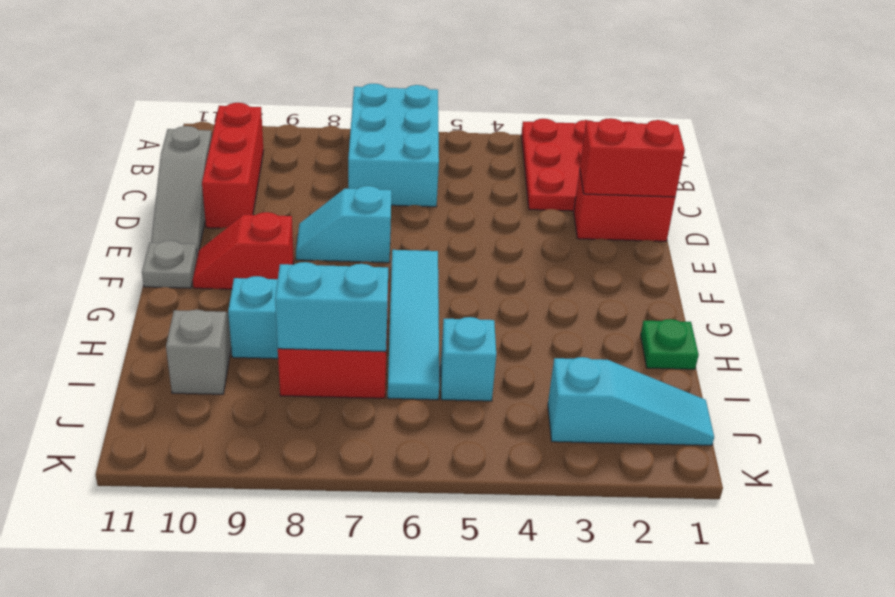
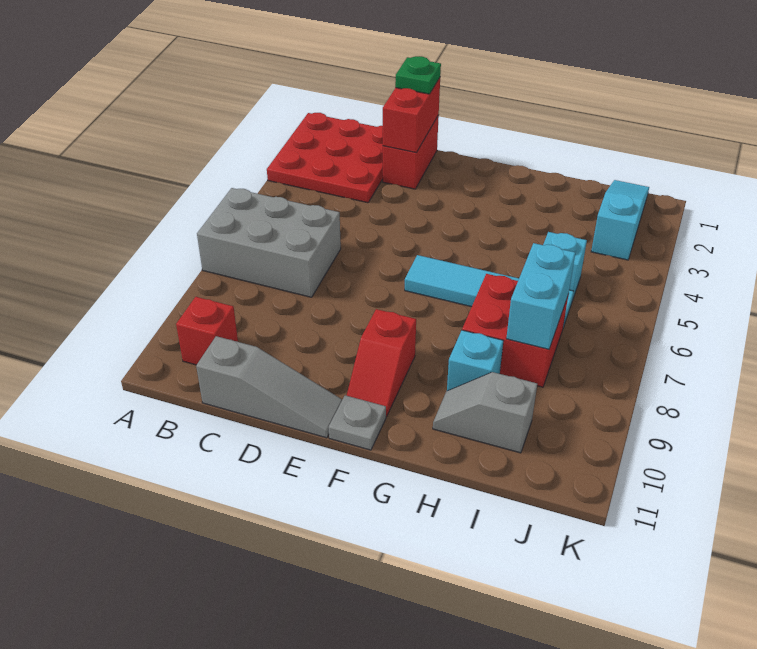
cyan brick A6:C7 level 1 -> grey brick A6:C7 level 1
red brick B10:D10 level 1 -> red brick B10 level 1
cyan slope E7:E8 level 1 top 7 -> none
green plate H1 level 1 -> green plate D1 level 3

